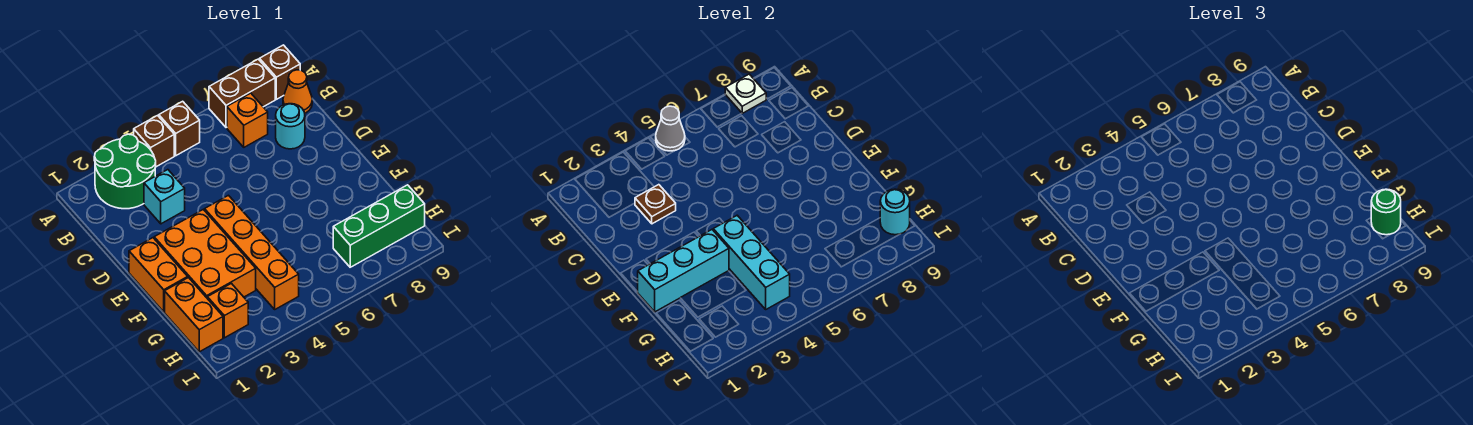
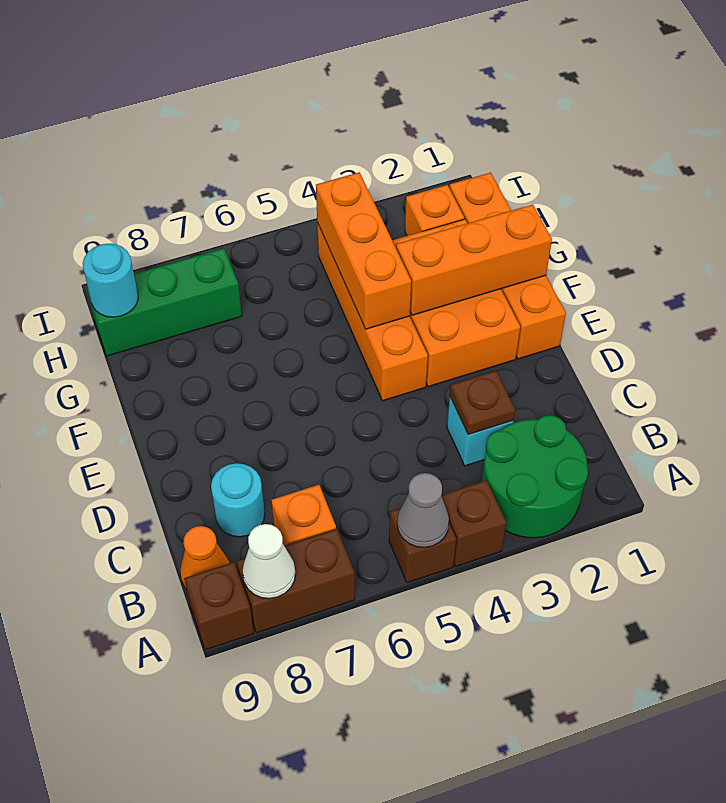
white plate A8 level 2 -> white cone A8 level 2
cyan brick F1:F3 level 2 -> orange brick F1:F3 level 2
cyan brick F4:H4 level 2 -> orange brick F4:H4 level 2
green round brick H9 level 3 -> none

